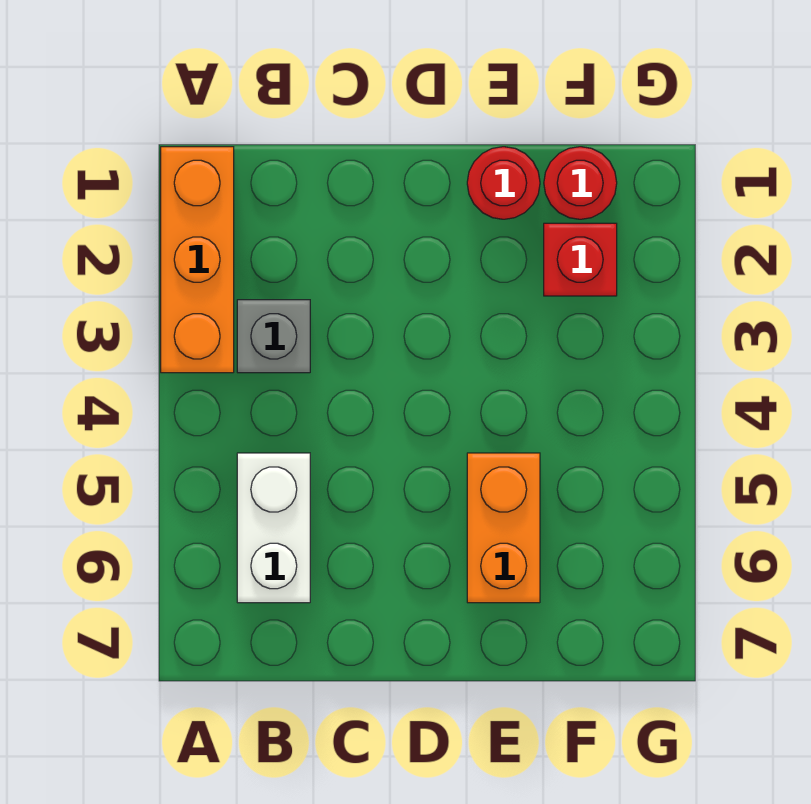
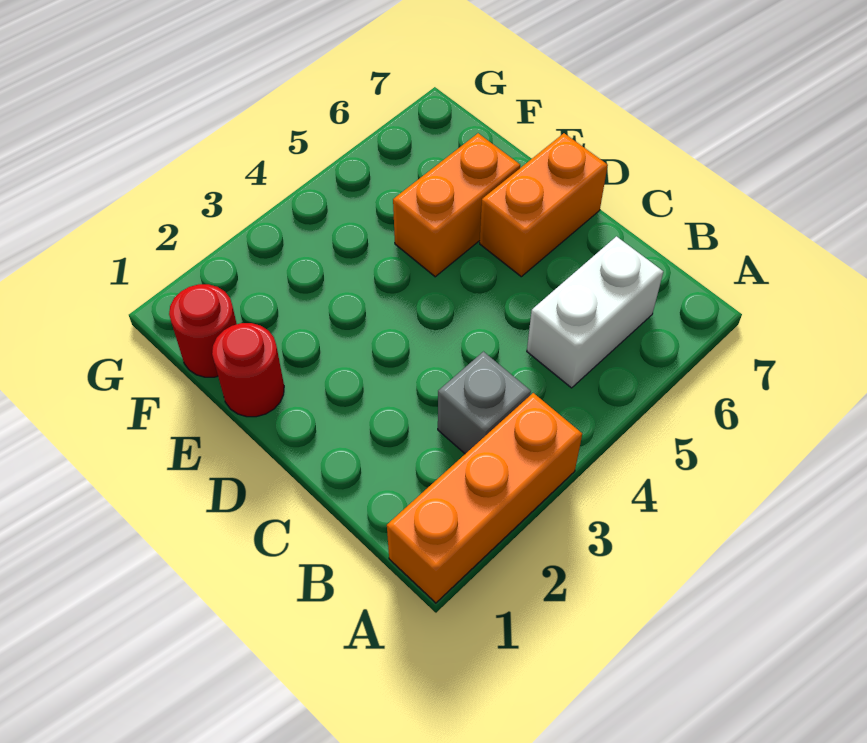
none -> orange brick D6:D7 level 1
red brick F2 level 1 -> none

